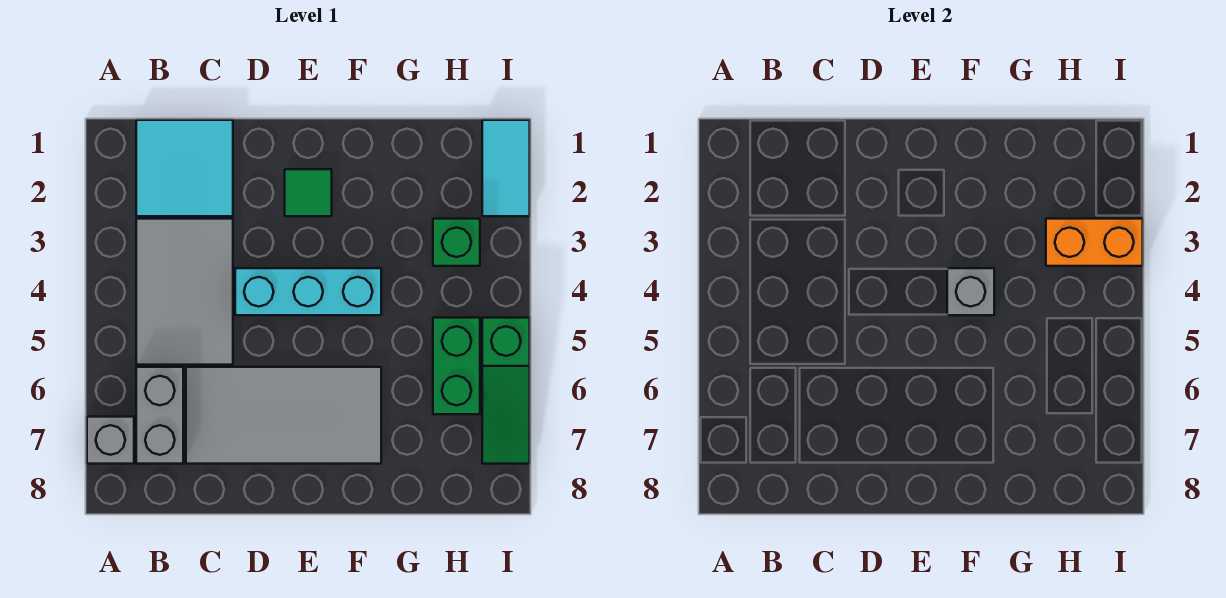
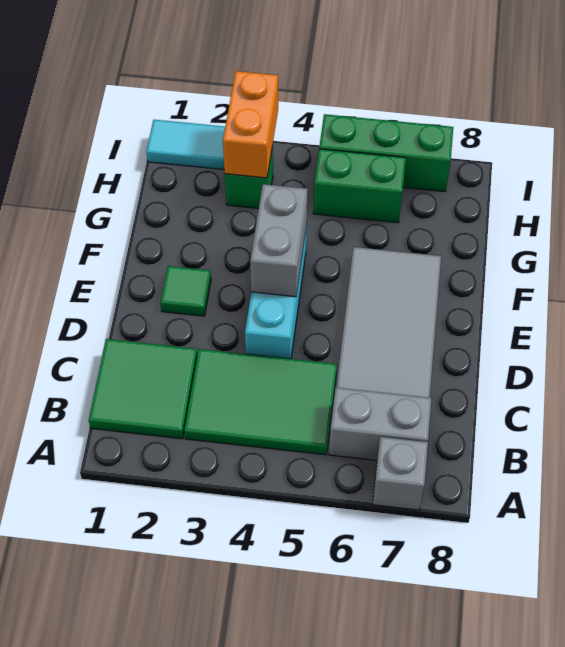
cyan tile B1:C2 level 1 -> green tile B1:C2 level 1
grey tile B3:C5 level 1 -> green tile B3:C5 level 1
grey brick F4 level 2 -> grey brick E4:F4 level 2
green slope I5:I7 level 1 top 5 -> green brick I5:I7 level 1

